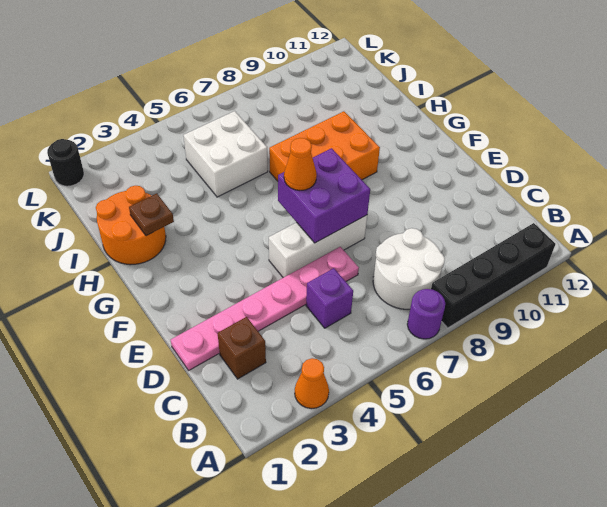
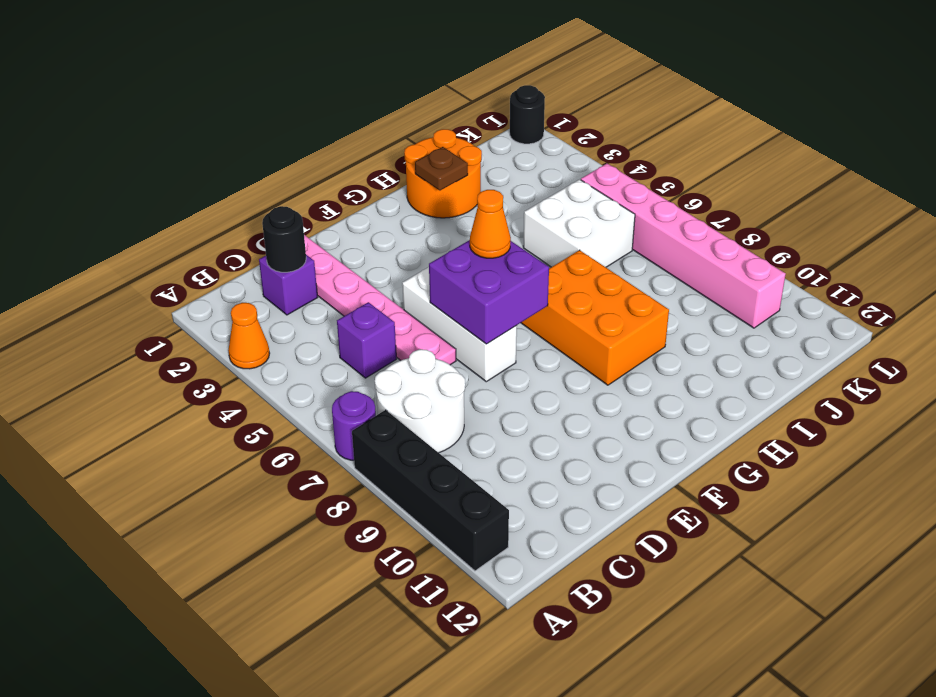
brown brick C2 level 1 -> purple brick C2 level 1
none -> black round brick C2 level 2
none -> pink brick K5:K10 level 1

